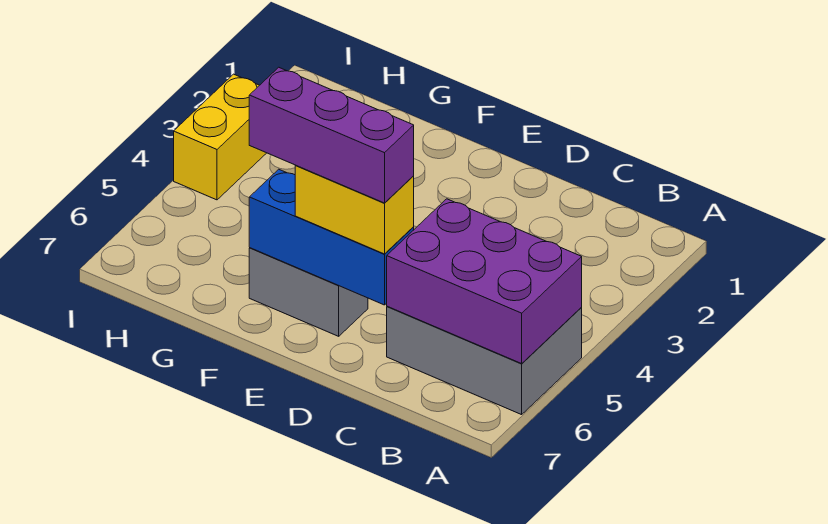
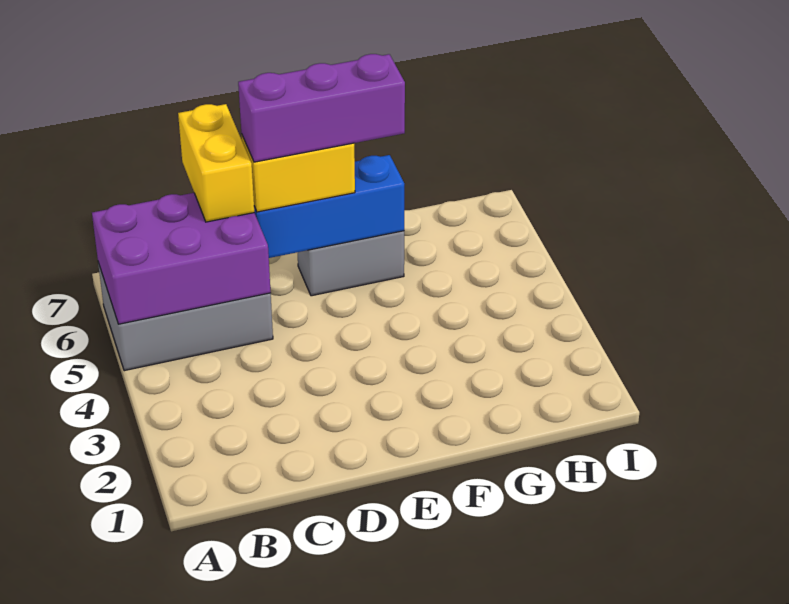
yellow brick I3:I4 level 1 -> yellow brick C6:C7 level 3

